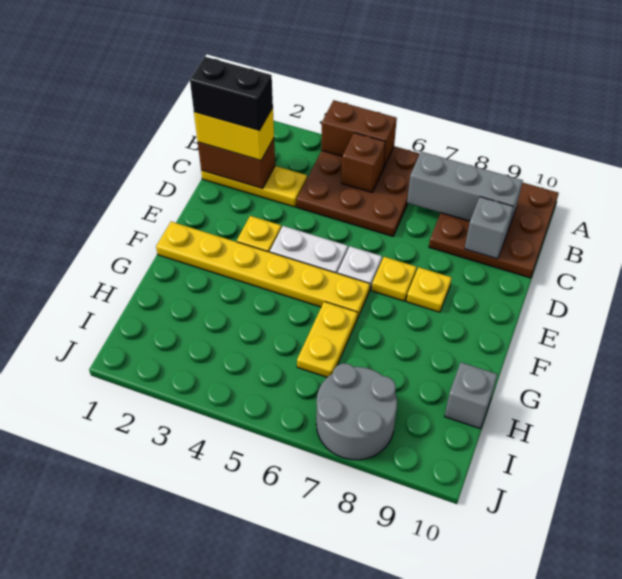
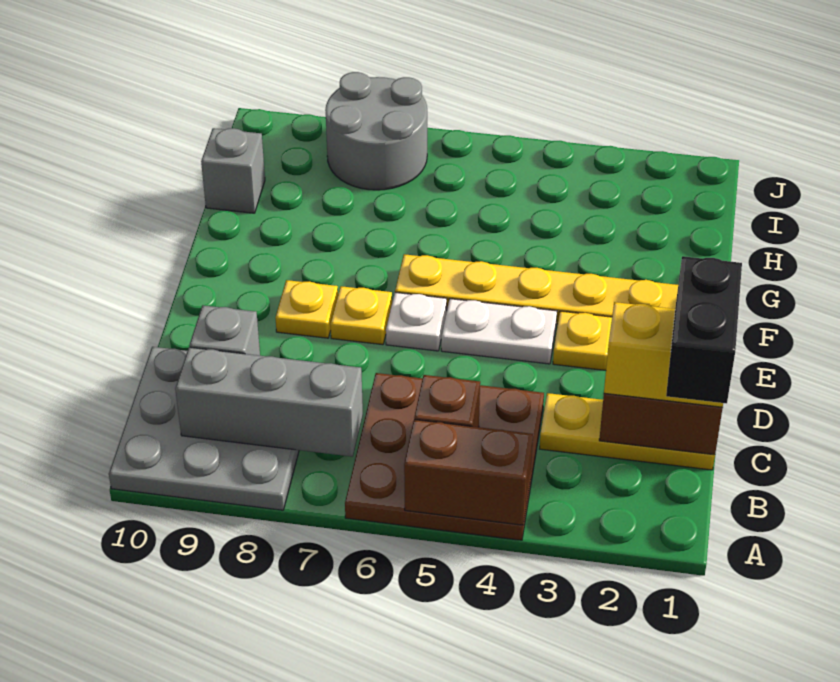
brown plate A8:C10 level 1 -> grey plate A8:C10 level 1
black brick C1:C2 level 4 -> black brick B1:C1 level 4
yellow plate G6:H6 level 1 -> none

